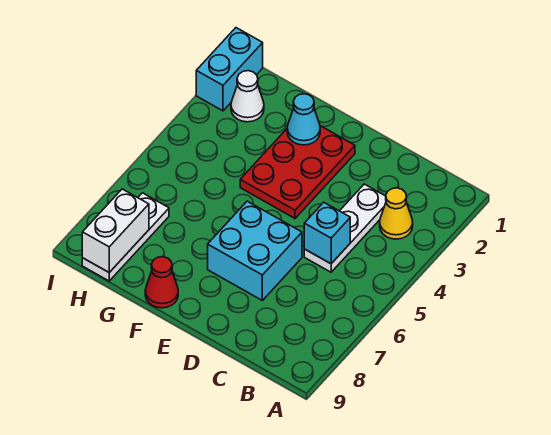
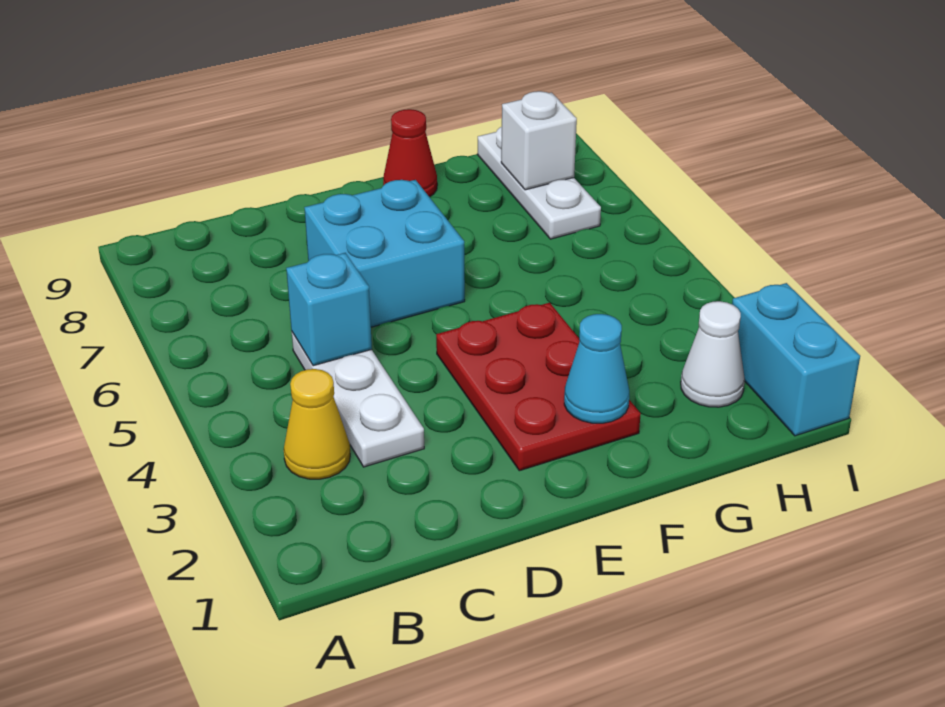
white brick H8:H9 level 2 -> white brick H8 level 2

